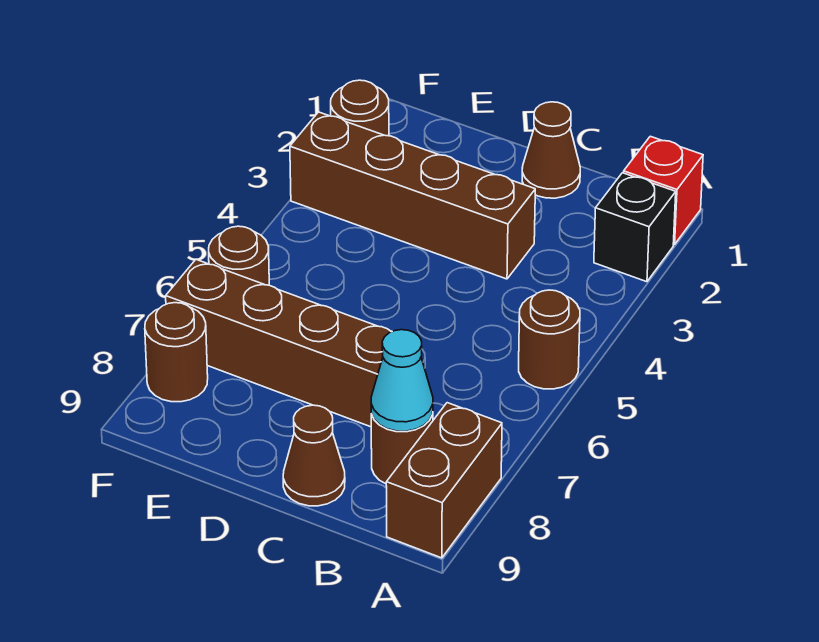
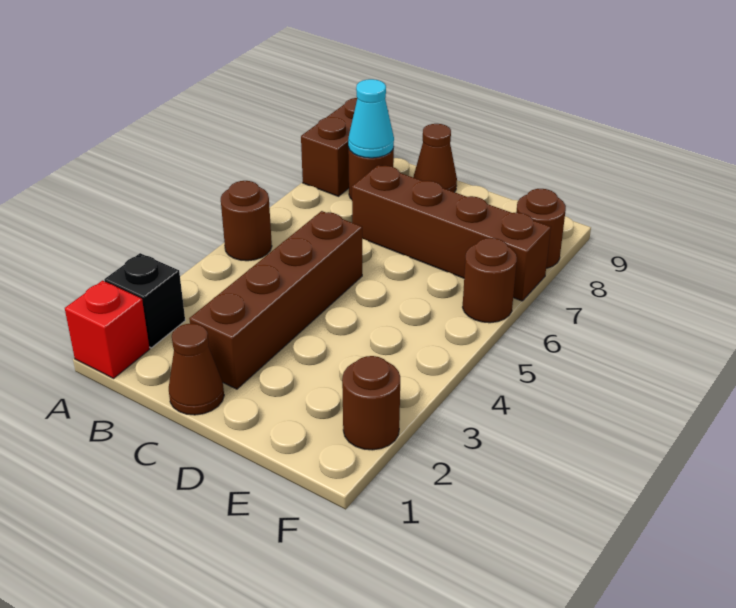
brown brick C3:F3 level 1 -> brown brick C2:C5 level 1

